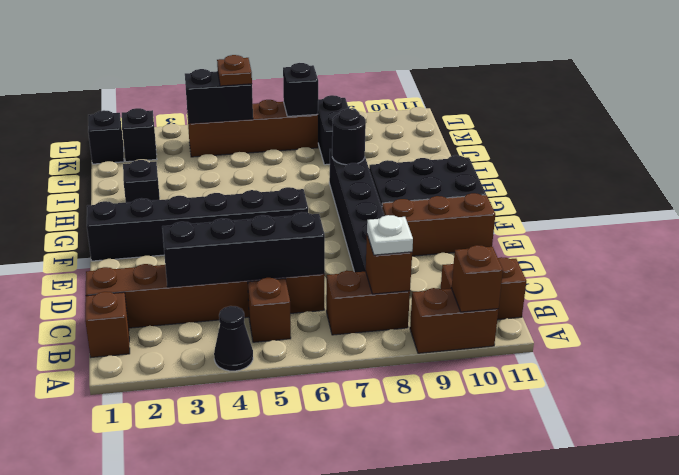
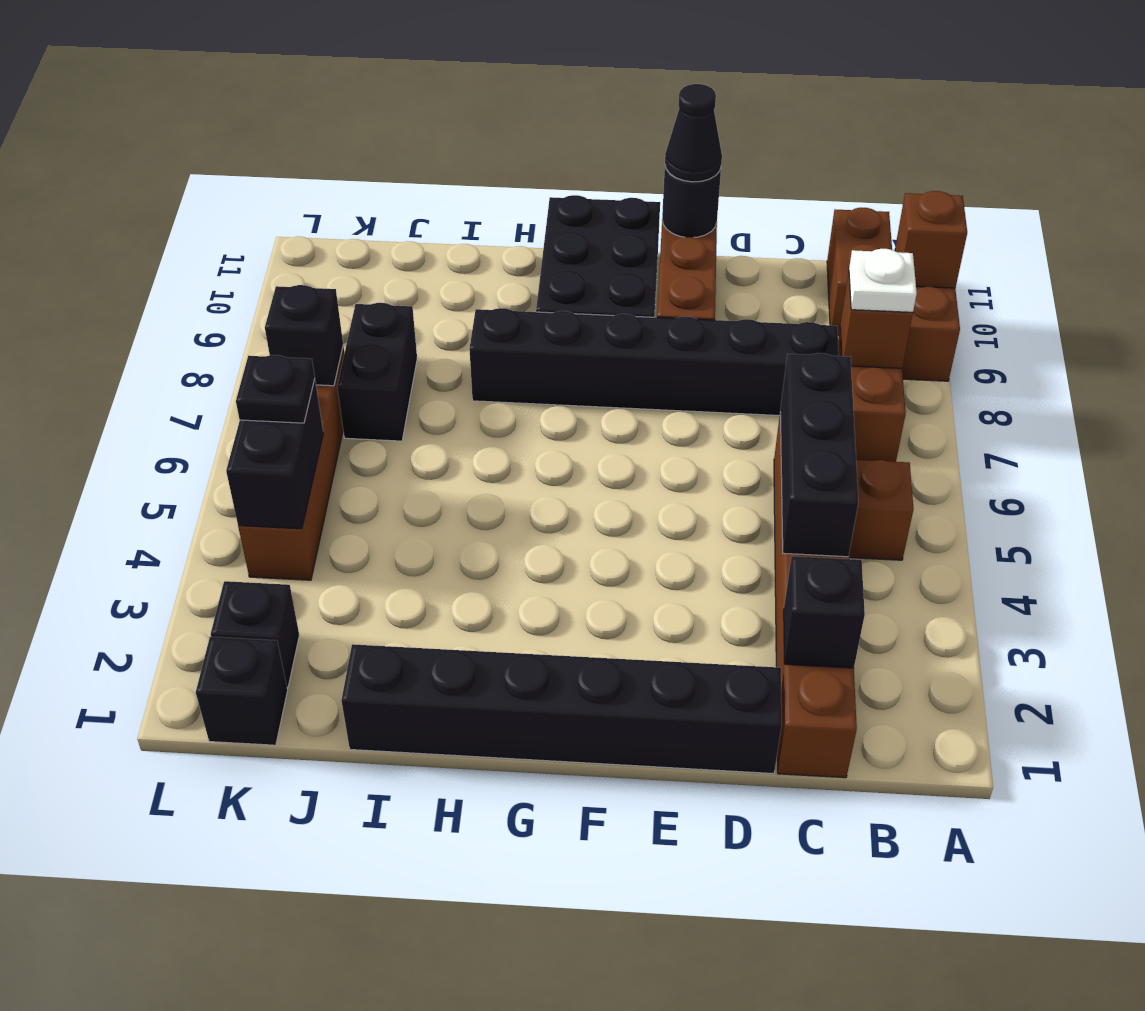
black cone A4 level 1 -> black cone E11 level 3
brown brick B1 level 1 -> none
black brick C3:C6 level 2 -> black brick C4:C6 level 2
black brick F1:F6 level 1 -> black brick D1:I1 level 1
black brick H2 level 1 -> black brick C2 level 2
black round brick H8 level 2 -> black round brick E11 level 2
black brick J8:K8 level 1 -> black brick J7:J8 level 1
brown plate K5 level 3 -> black plate K5 level 3

